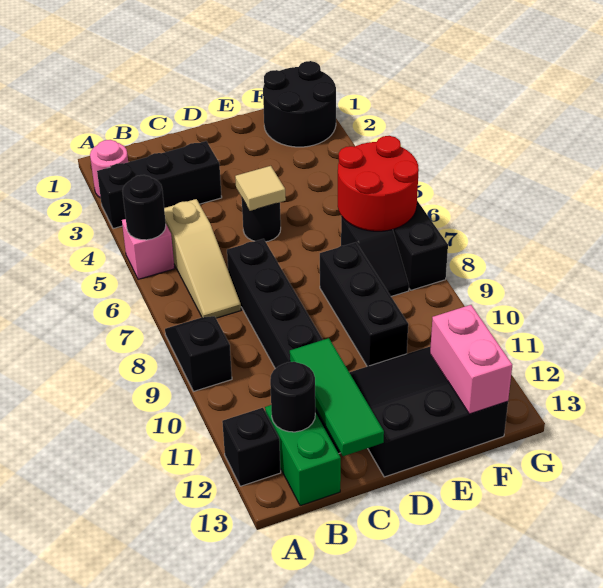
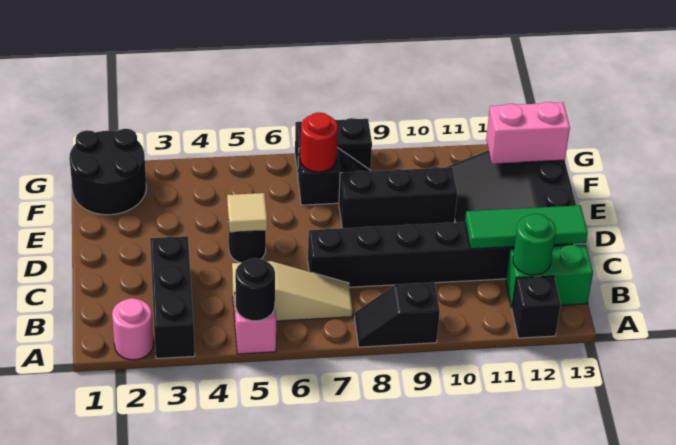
black round brick B12 level 2 -> green round brick B12 level 2
red round brick F6:G7 level 2 -> red round brick F7 level 2

